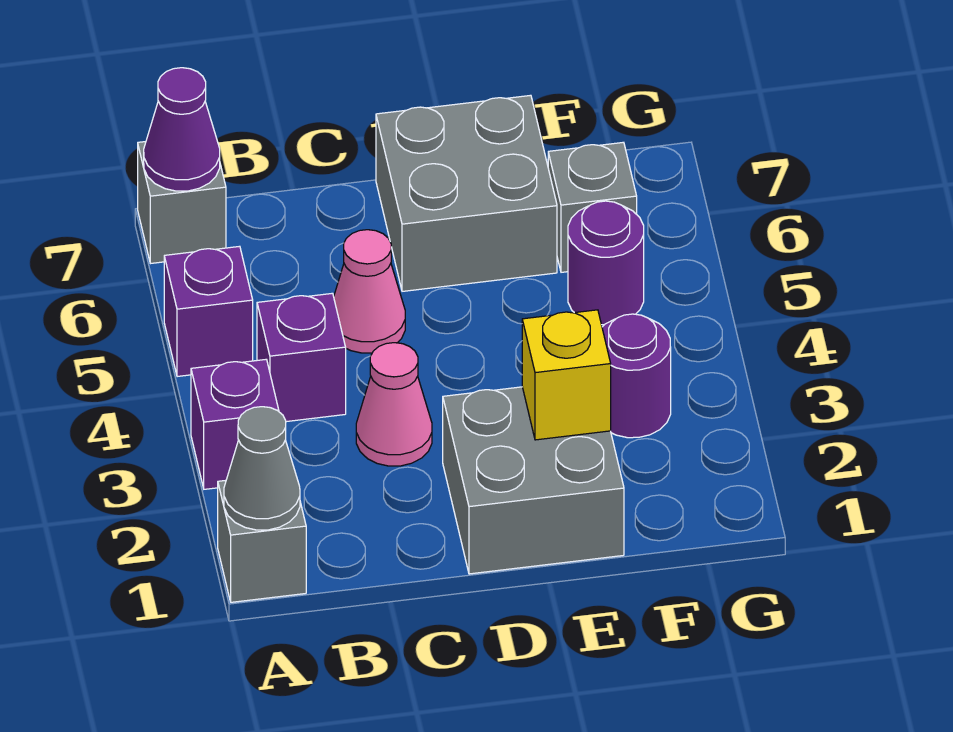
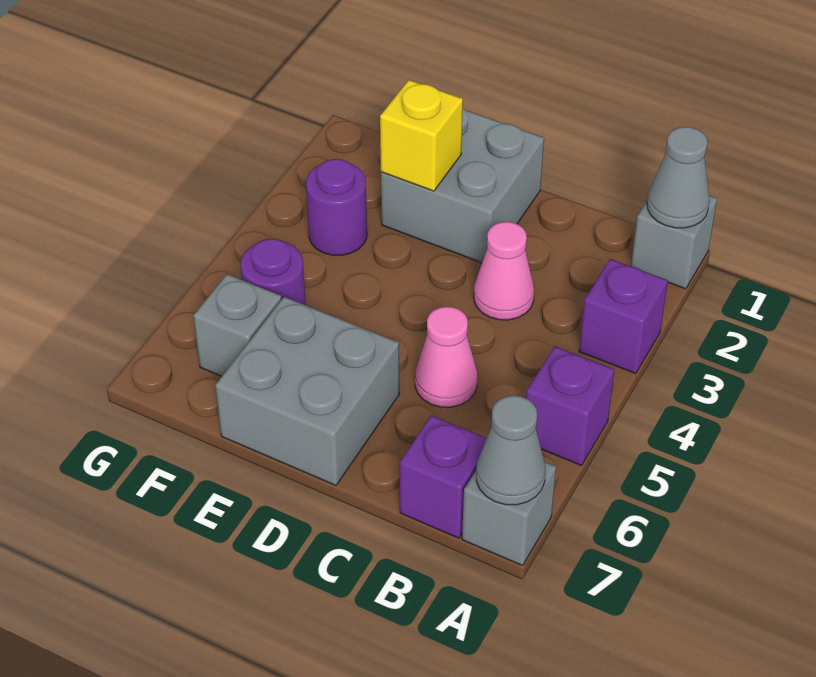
purple cone A7 level 2 -> grey cone A7 level 2
purple brick B4 level 1 -> purple brick B7 level 1

